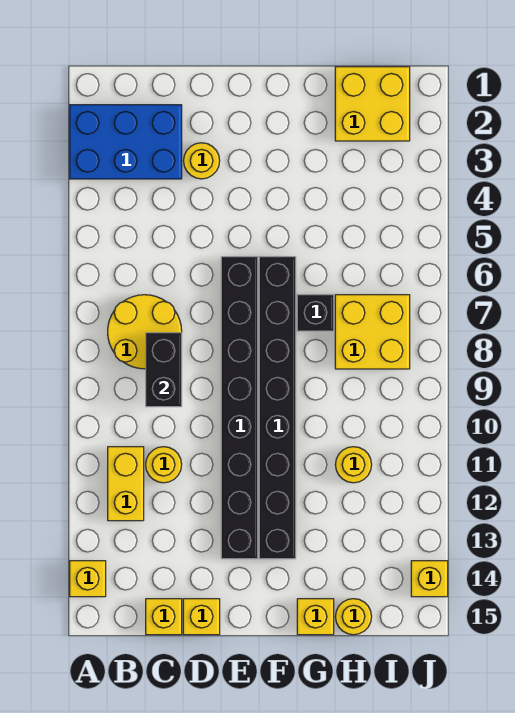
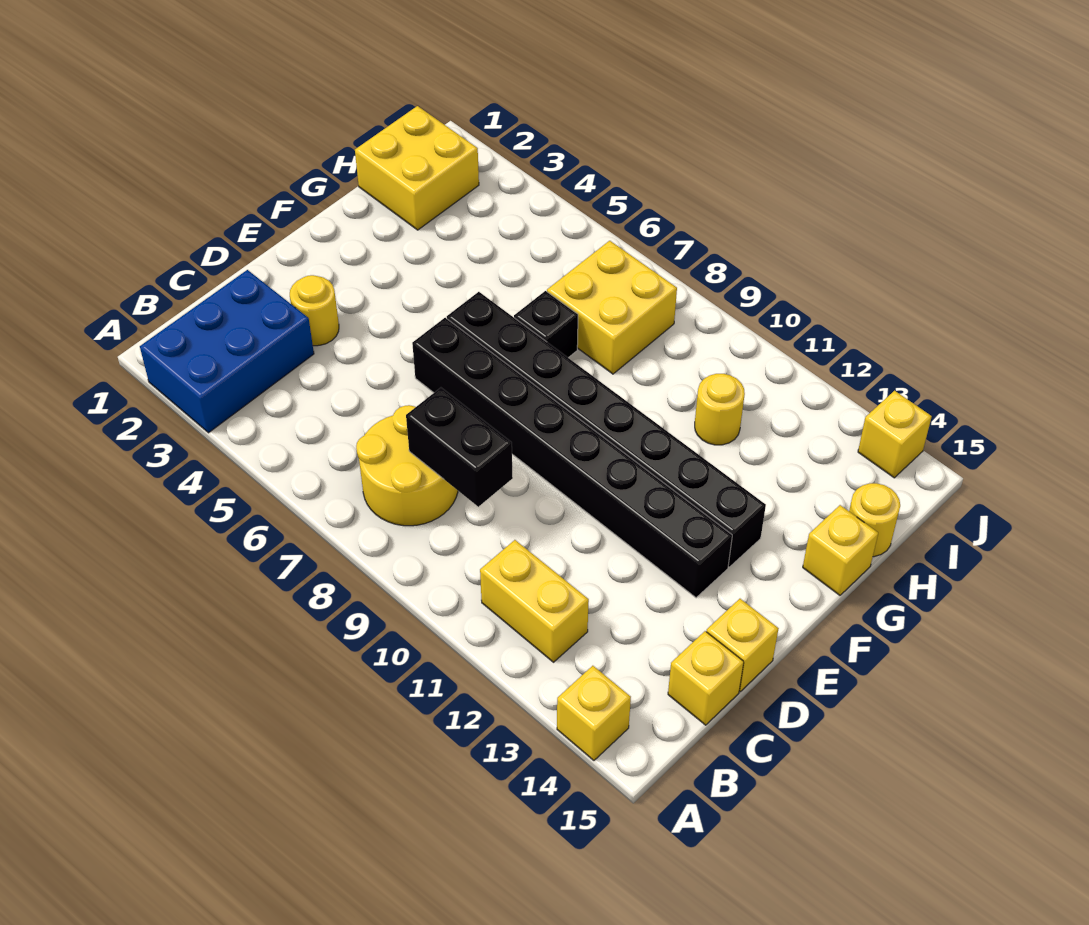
yellow round brick C11 level 1 -> none

